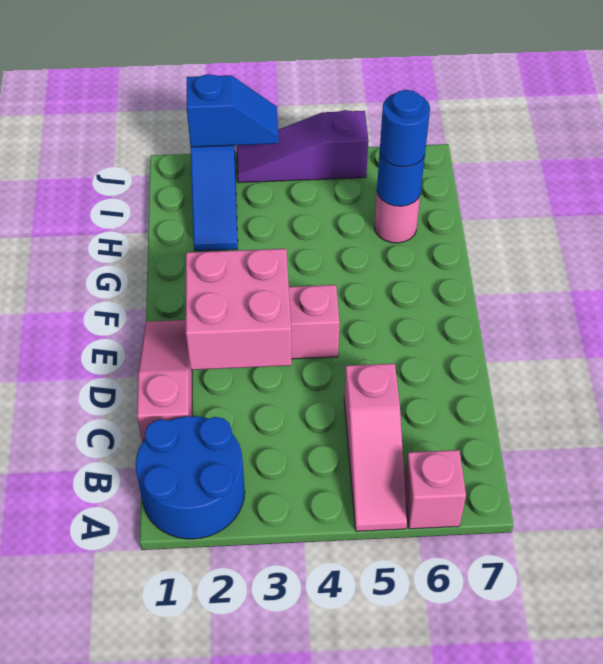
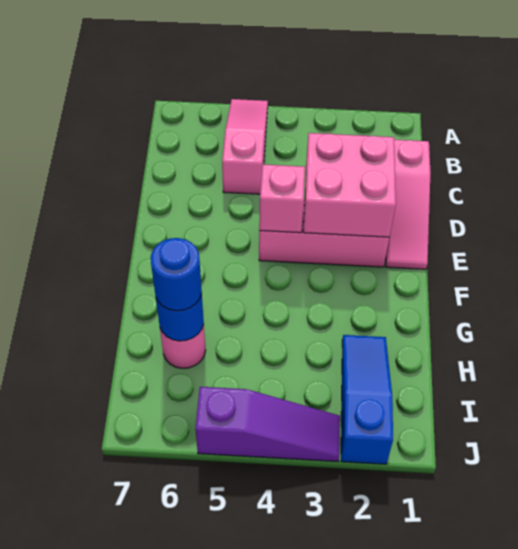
blue round brick A1:B2 level 1 -> none
pink brick A6 level 1 -> pink brick E4 level 2
blue slope J2:J3 level 2 top 2 -> none

